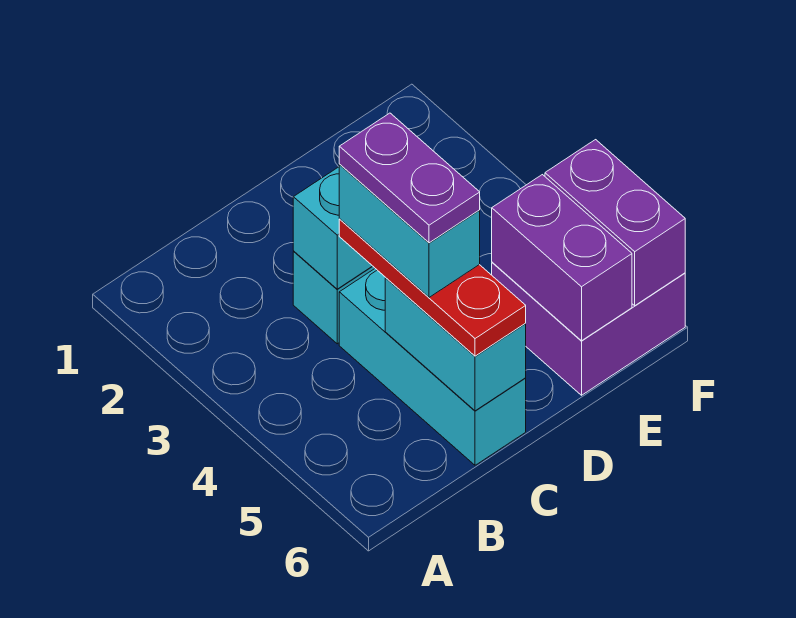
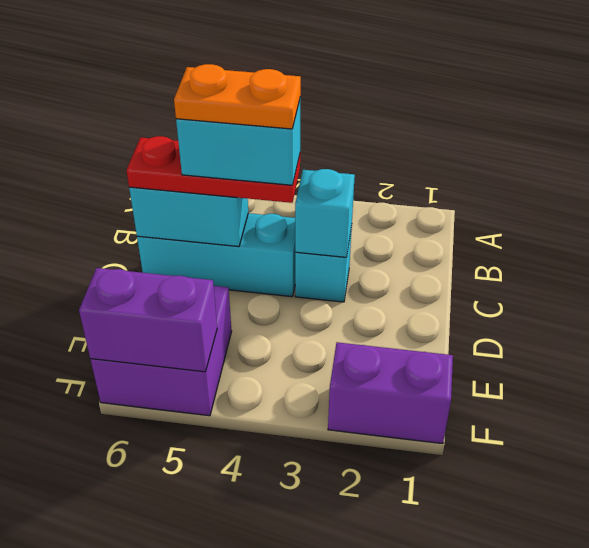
purple plate C4:C5 level 5 -> orange plate C4:C5 level 5
purple brick E5:E6 level 2 -> purple brick F1:F2 level 1

